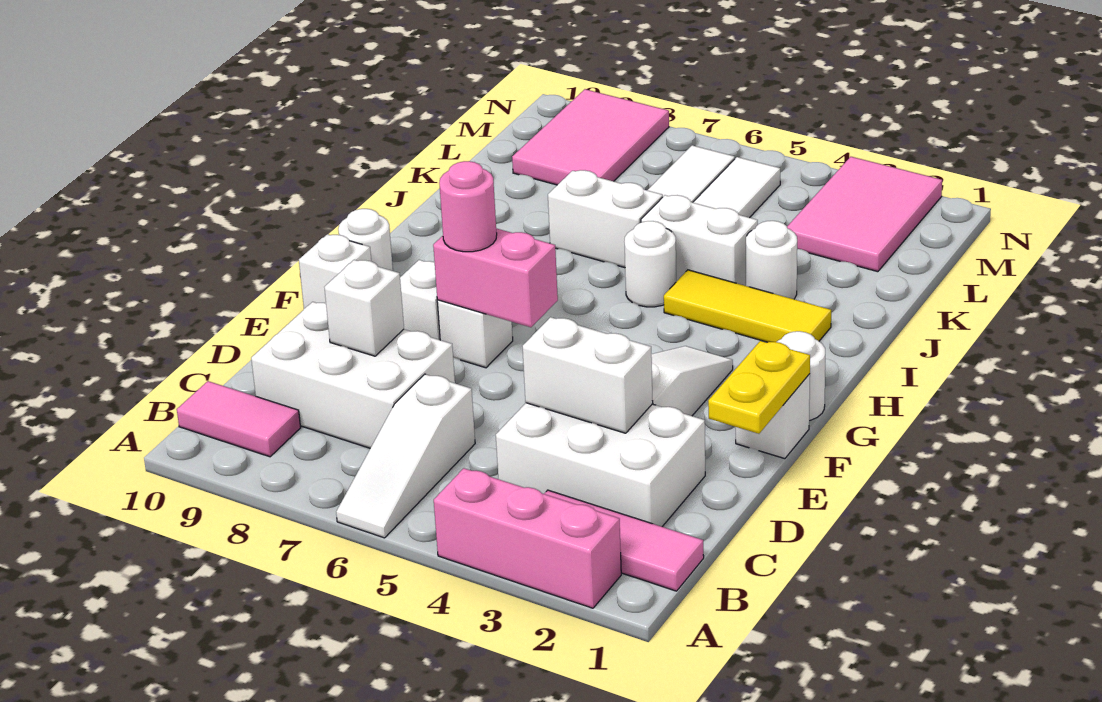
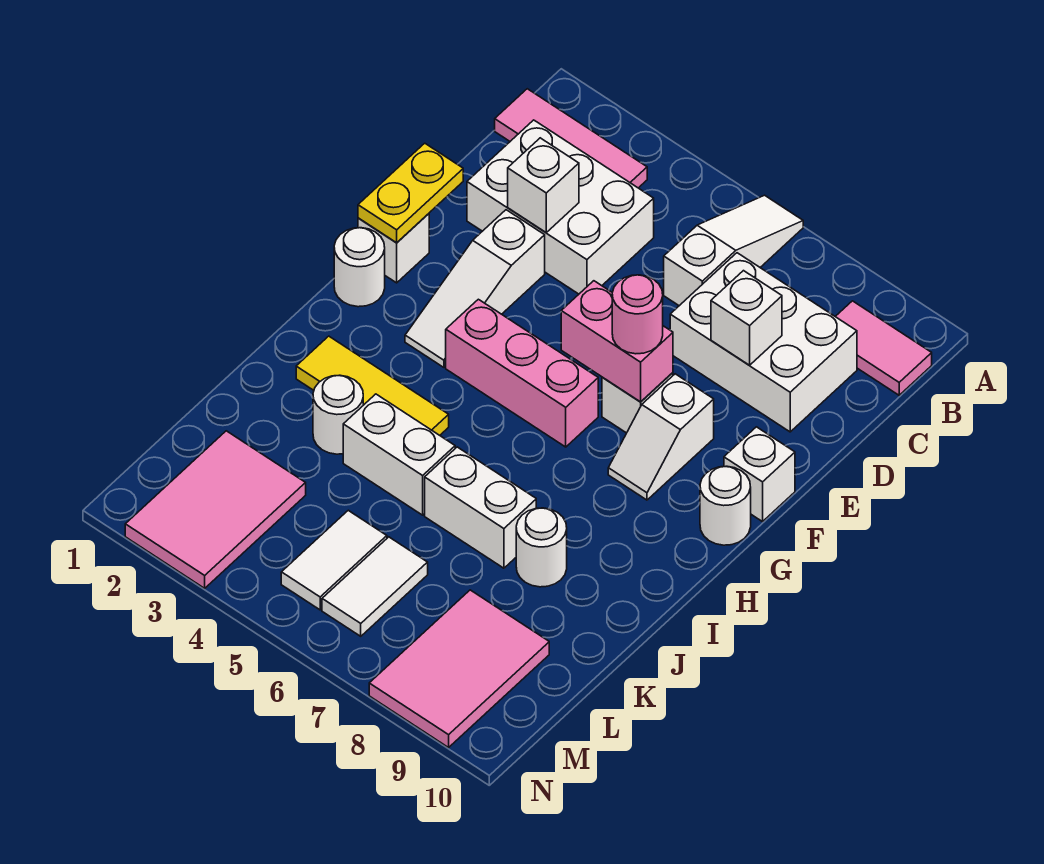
pink brick A2:A4 level 1 -> pink brick G4:G6 level 1
white brick D3:D4 level 2 -> white brick D3 level 2
white round brick I5 level 1 -> white round brick J8 level 1

